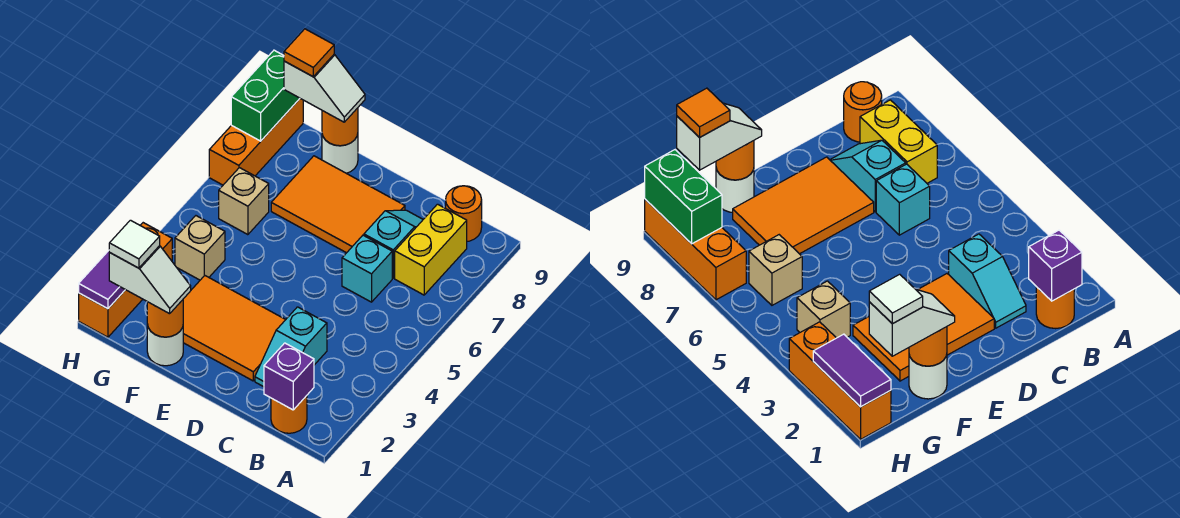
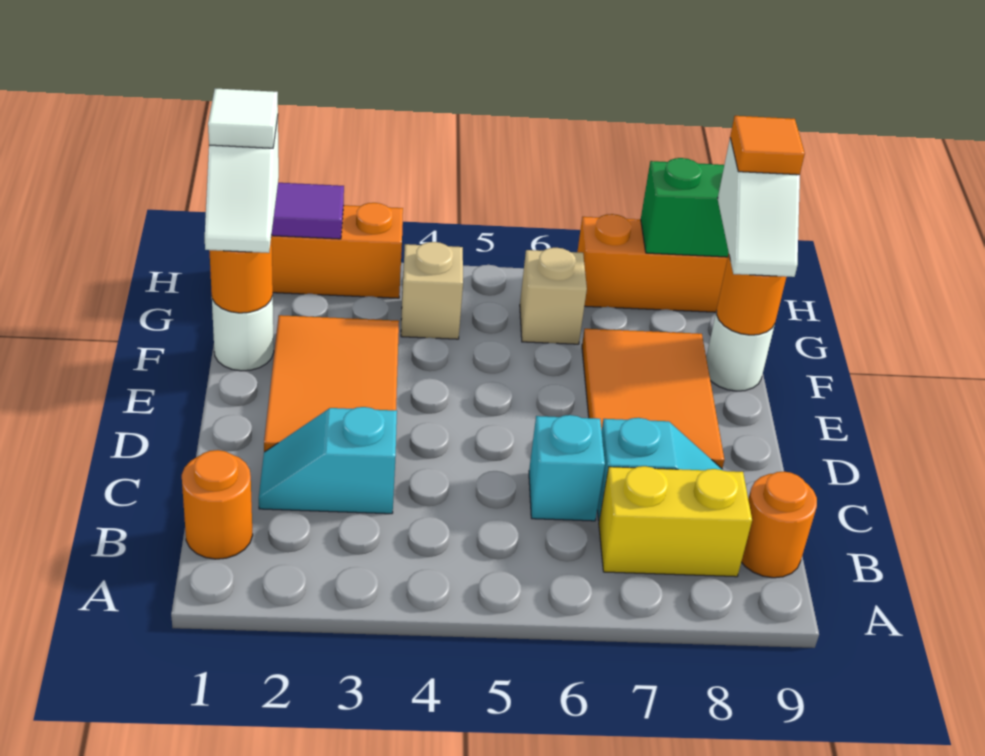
purple brick B1 level 2 -> none

